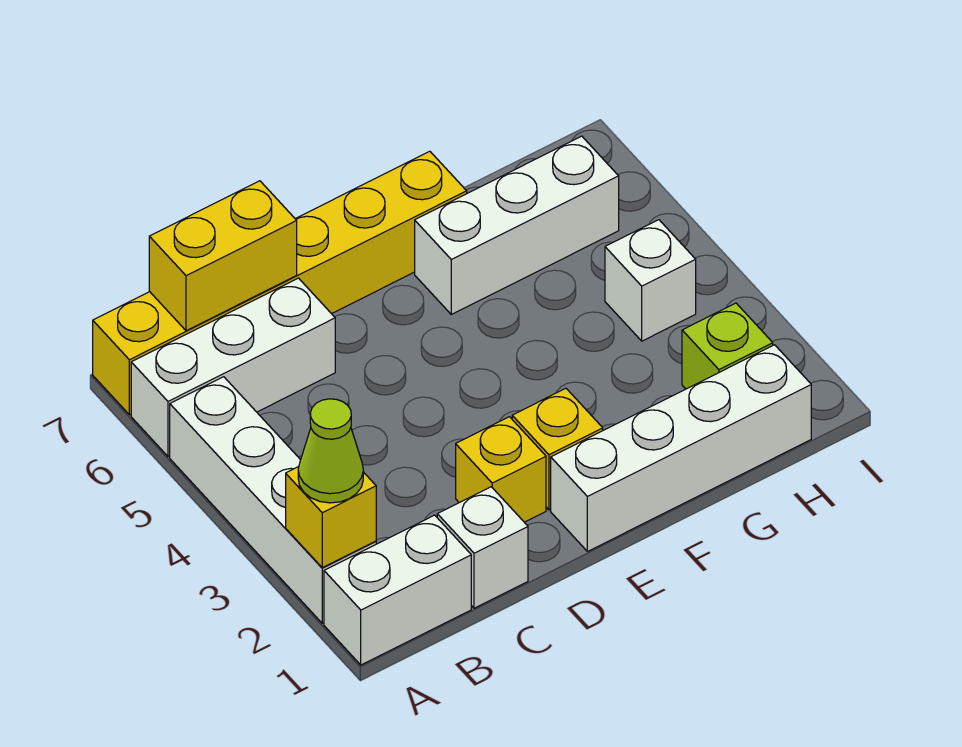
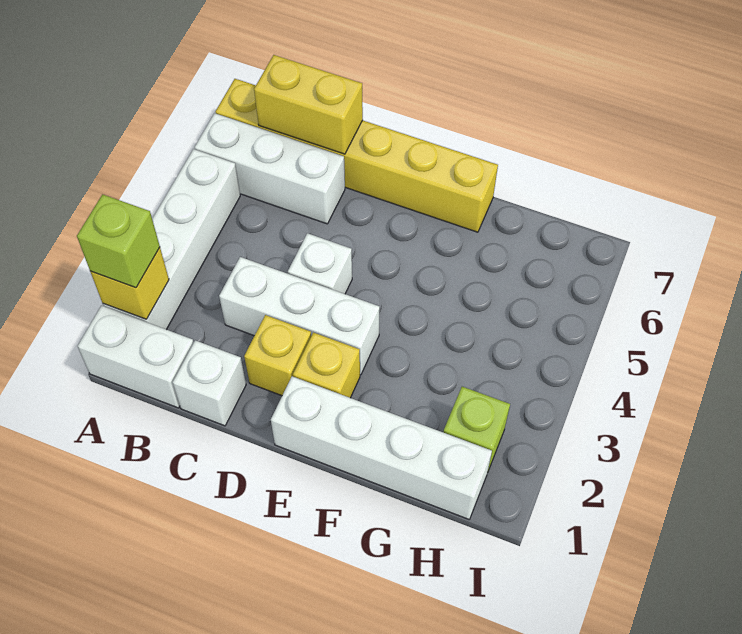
lime cone A2 level 3 -> lime brick A2 level 3
white brick F6:H6 level 1 -> white brick C3:E3 level 1
white brick H4 level 1 -> white brick D4 level 1

